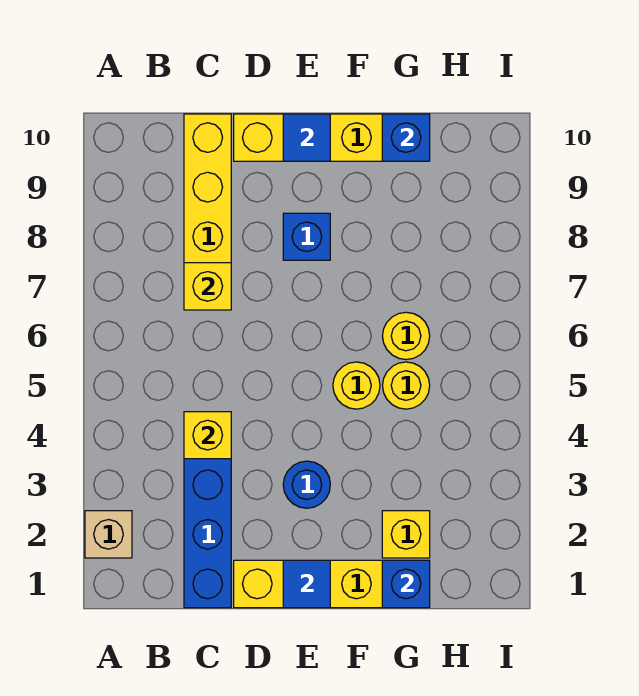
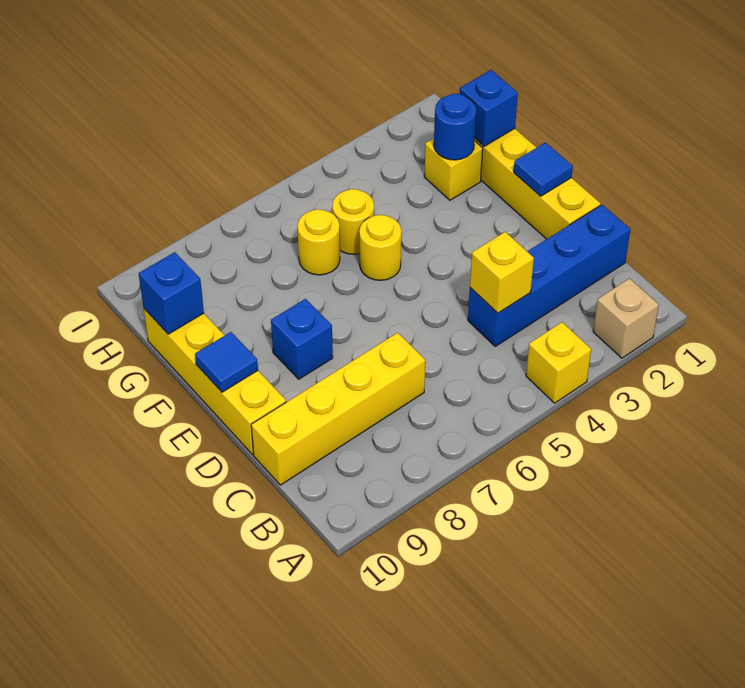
yellow brick C7 level 2 -> yellow brick A4 level 1
blue round brick E3 level 1 -> blue round brick G2 level 2

